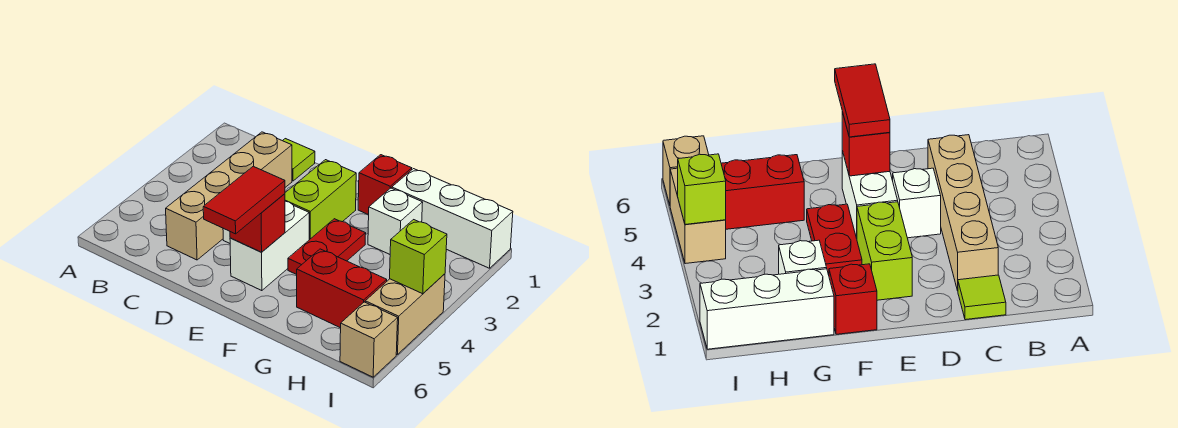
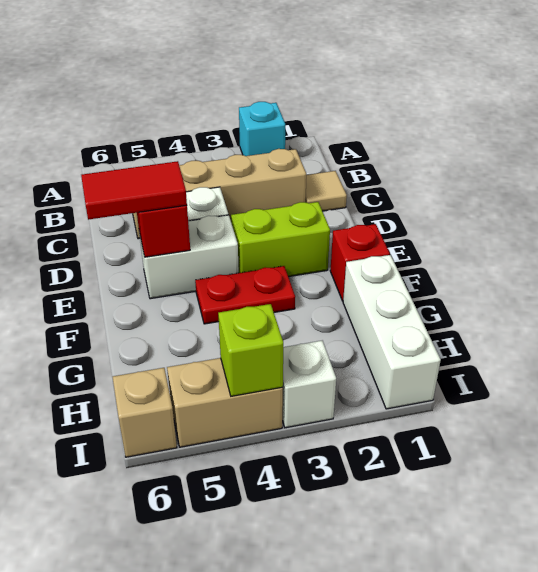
none -> cyan brick A2 level 1
lime tile C1 level 1 -> tan tile C1 level 1
white brick G2 level 1 -> white brick I3 level 1
red brick G5:H5 level 1 -> none

